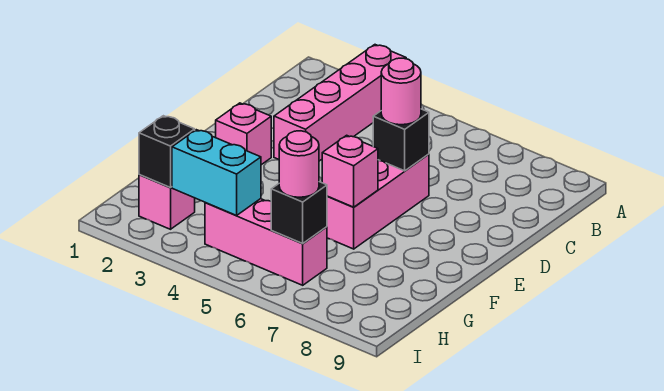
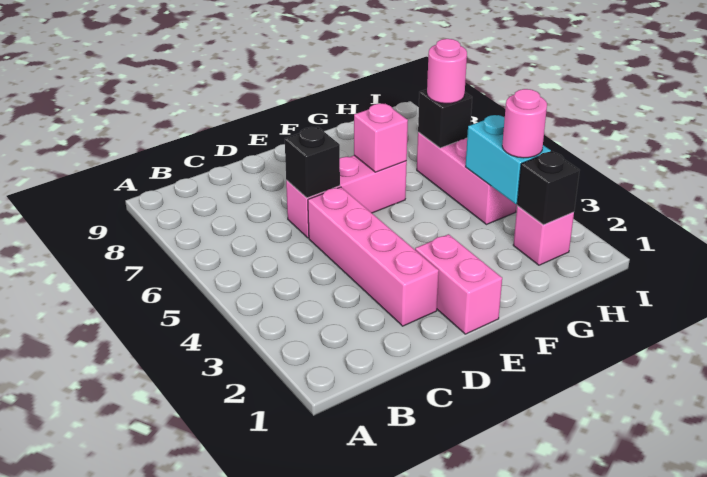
pink brick A3:D3 level 1 -> pink brick D2:D5 level 1
pink round brick D6 level 3 -> pink round brick H3 level 3
pink brick E2 level 1 -> pink brick E1:E2 level 1

